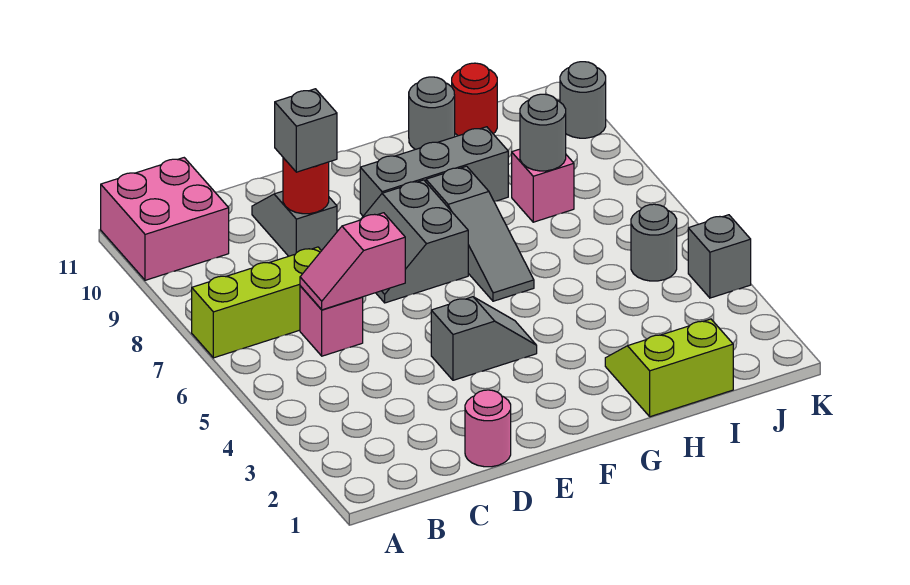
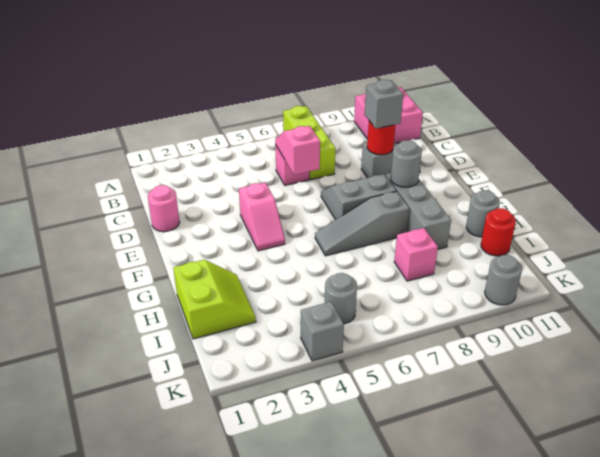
grey slope E4:F4 level 1 top E -> pink slope E4:F4 level 1 top E
grey round brick I8 level 2 -> grey round brick F9 level 2

